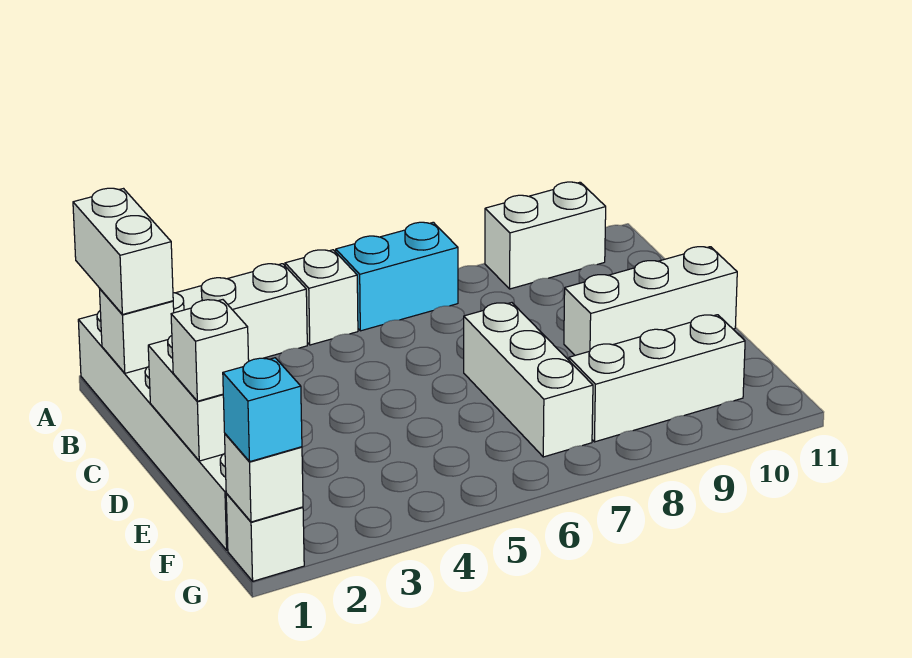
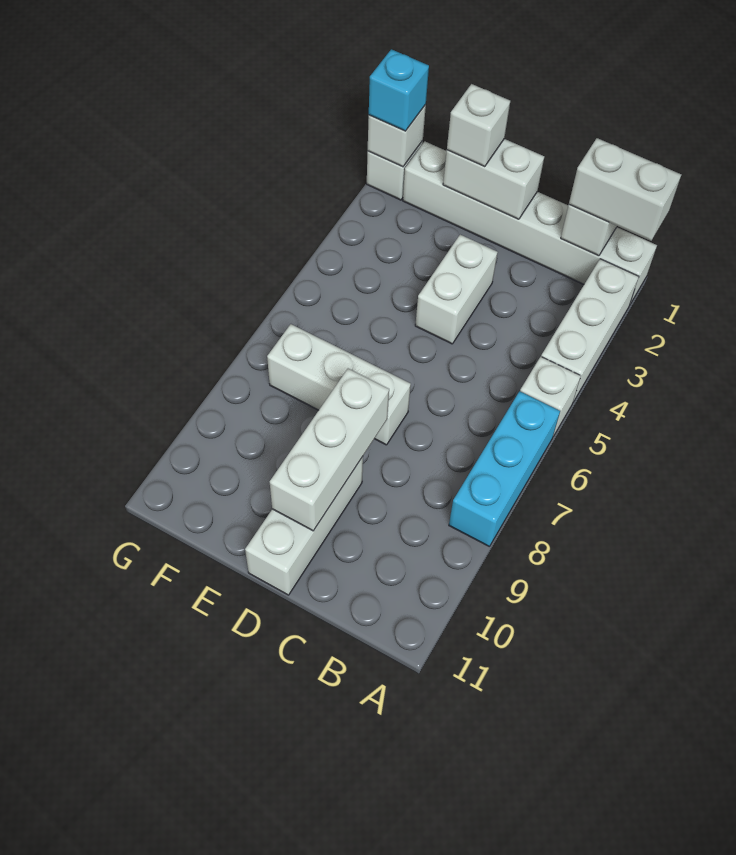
cyan brick A6:A7 level 1 -> cyan brick A6:A8 level 1
white brick A9:A10 level 1 -> white brick D3:D4 level 1
white brick F8:F10 level 1 -> white brick D8:D10 level 2

